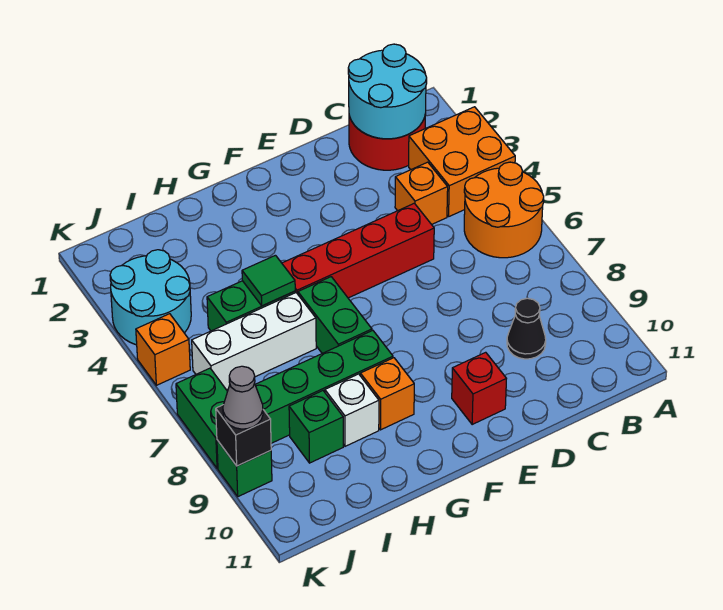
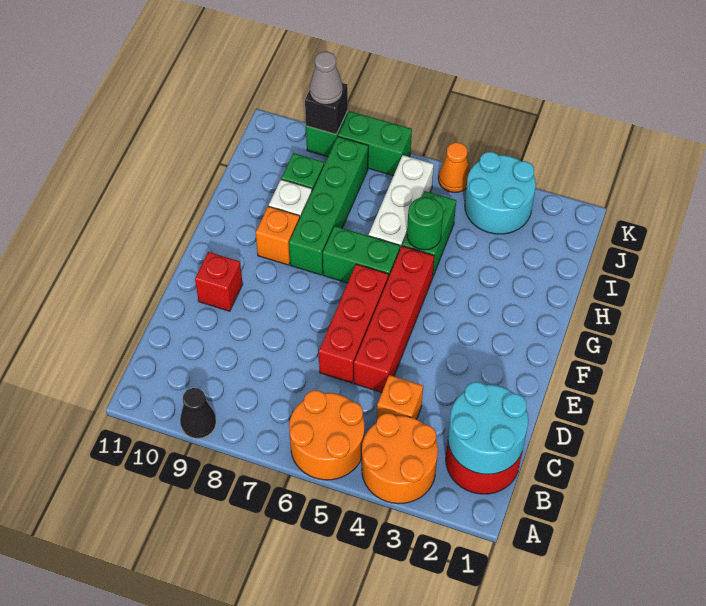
orange brick A3:B4 level 1 -> orange round brick A3:B4 level 1
black cone C9 level 1 -> black cone A9 level 1
none -> red brick D6:F6 level 1
green tile H5 level 2 -> green round brick H5 level 2
orange brick K5 level 1 -> orange cone K5 level 1

